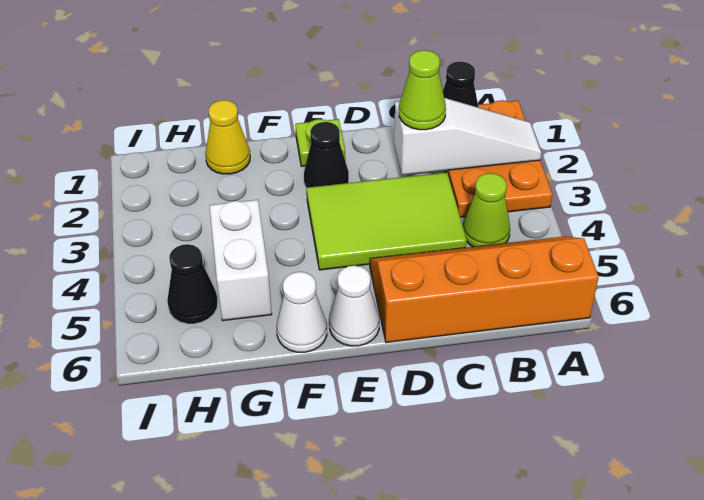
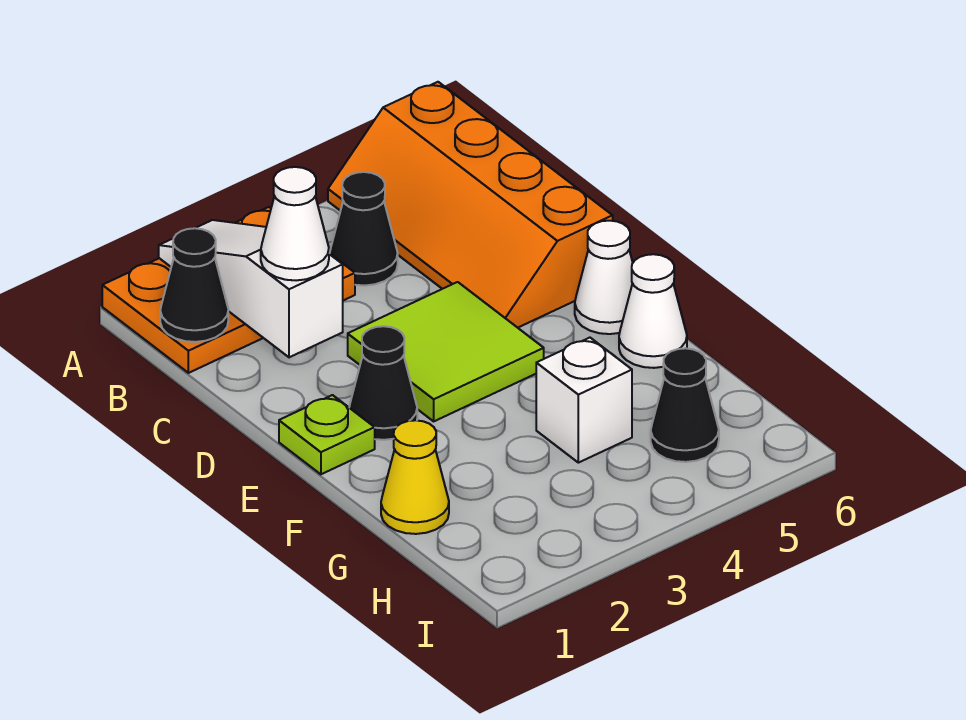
lime cone B4 level 1 -> black cone B4 level 1
lime cone C2 level 3 -> white cone C2 level 3
lime tile C3:E4 level 1 -> lime tile D3:E4 level 1
white brick G4:G5 level 1 -> white brick G4 level 1

